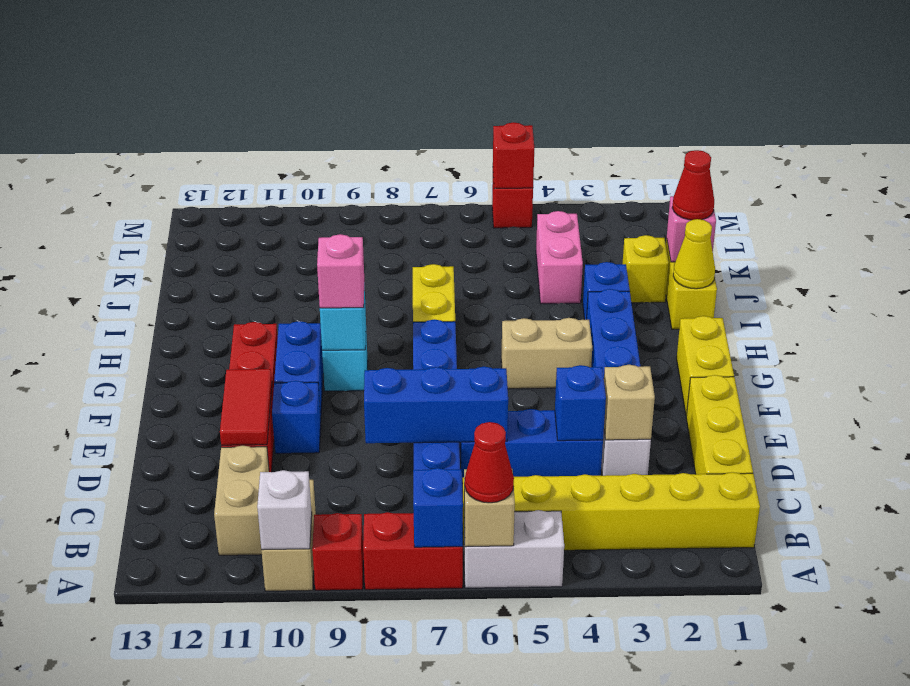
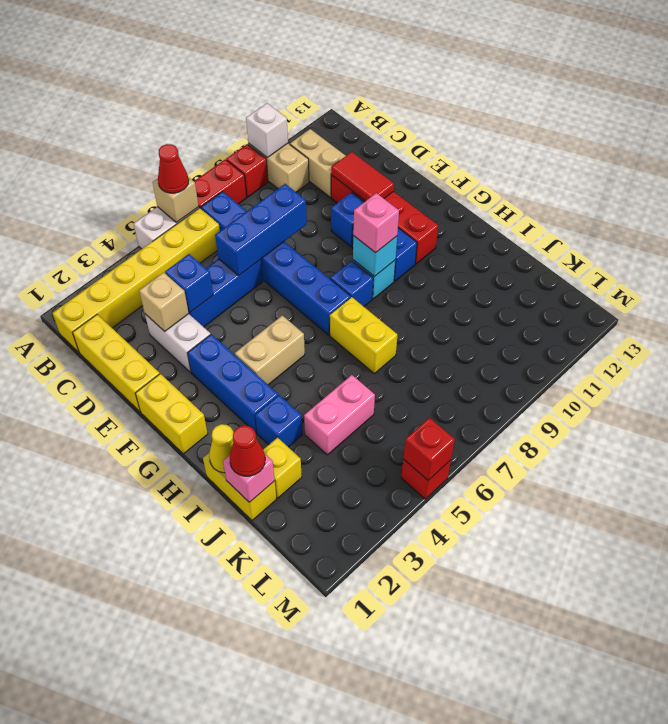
blue brick A7 level 2 -> blue brick G8 level 1
pink brick J4:K4 level 1 -> pink brick J4:J5 level 1

